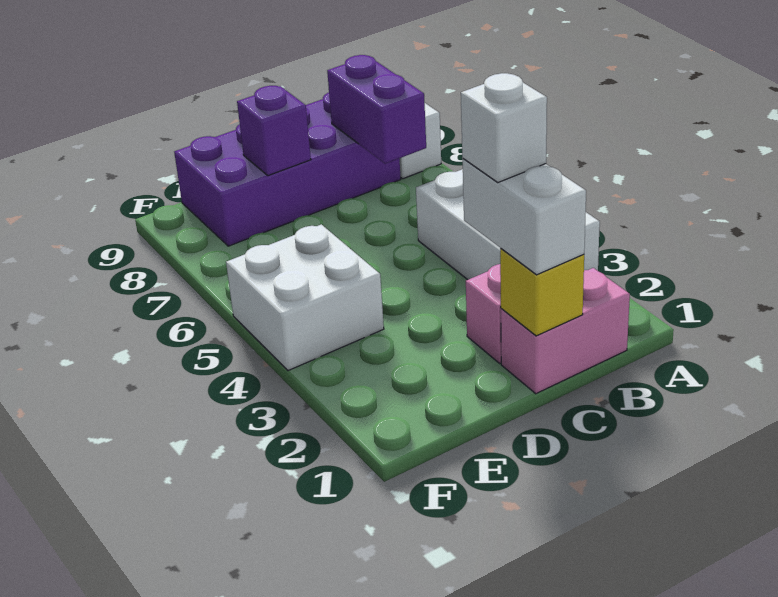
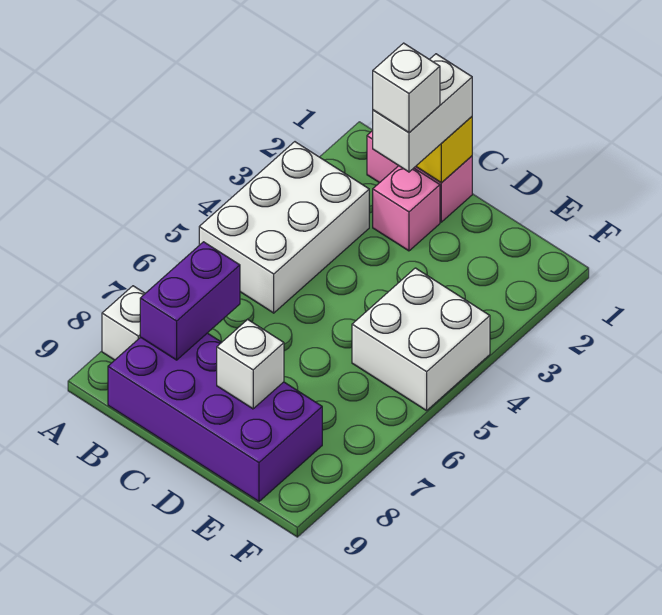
purple brick D8 level 2 -> white brick D8 level 2

